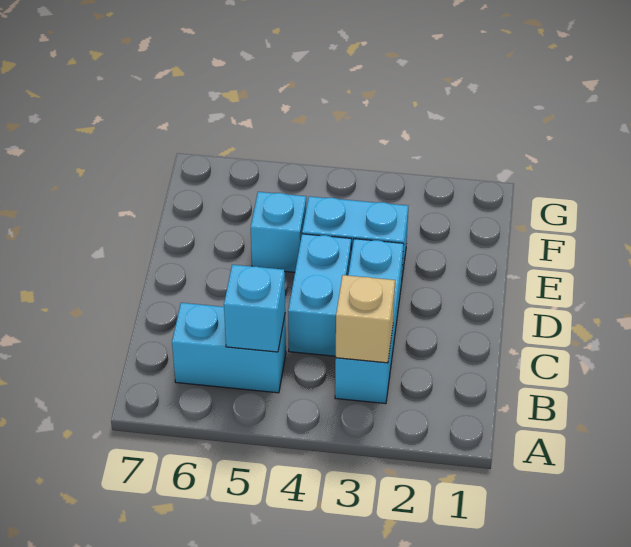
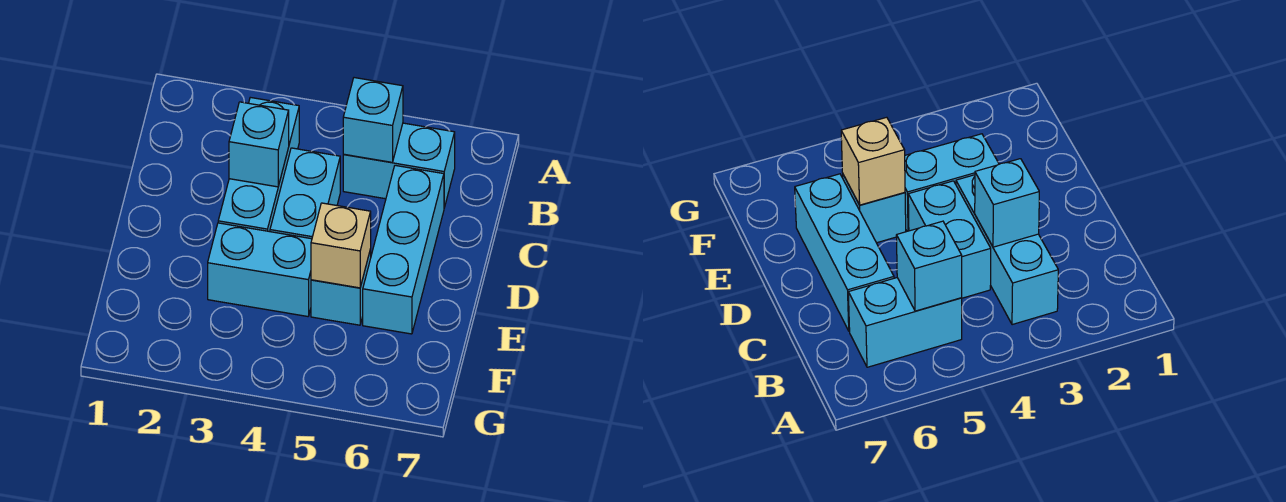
tan brick B3 level 2 -> tan brick E5 level 2
none -> cyan brick C3 level 2
none -> cyan brick C6:E6 level 1

